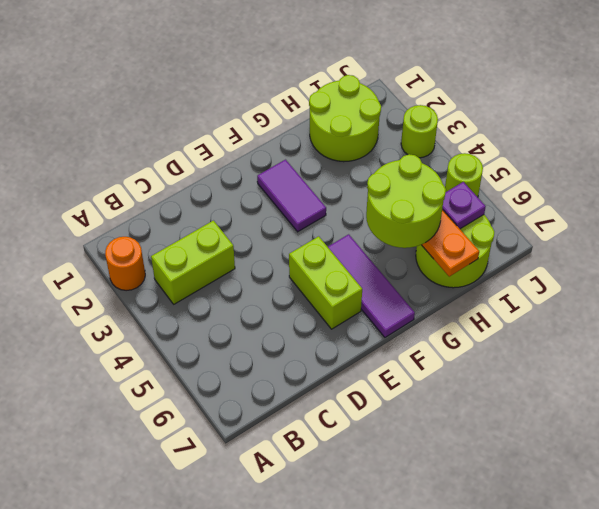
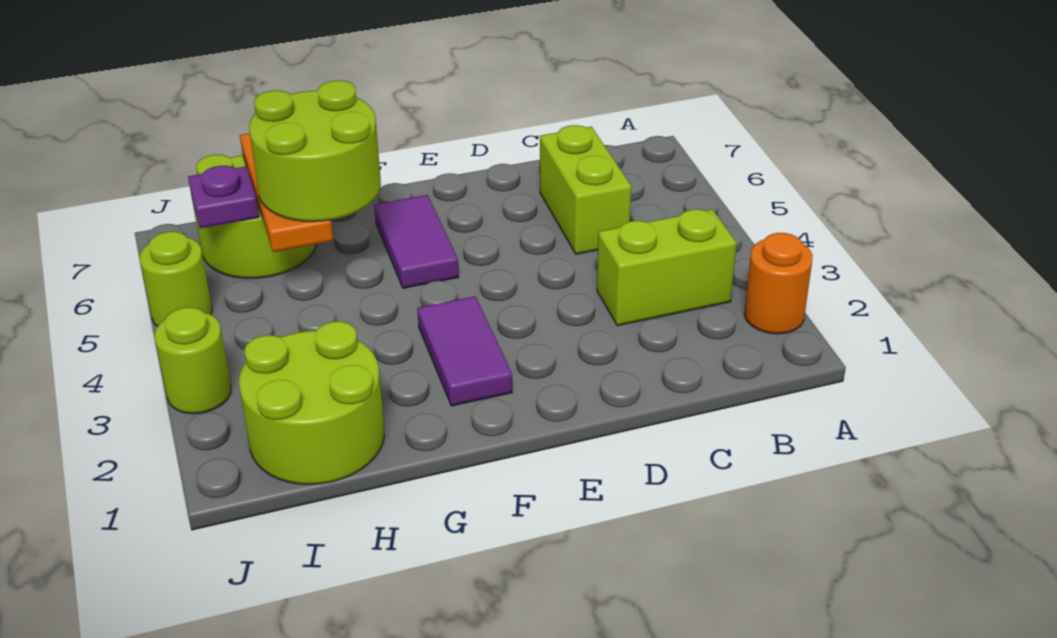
lime brick E5:E6 level 1 -> lime brick C5:C6 level 1
purple tile F5:F7 level 1 -> purple tile F5:F6 level 1

